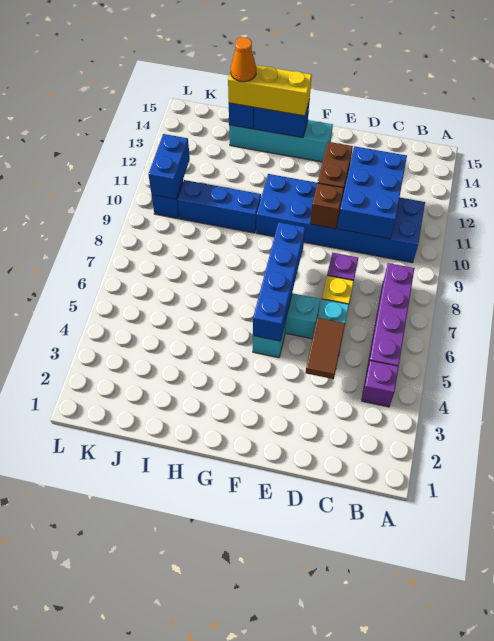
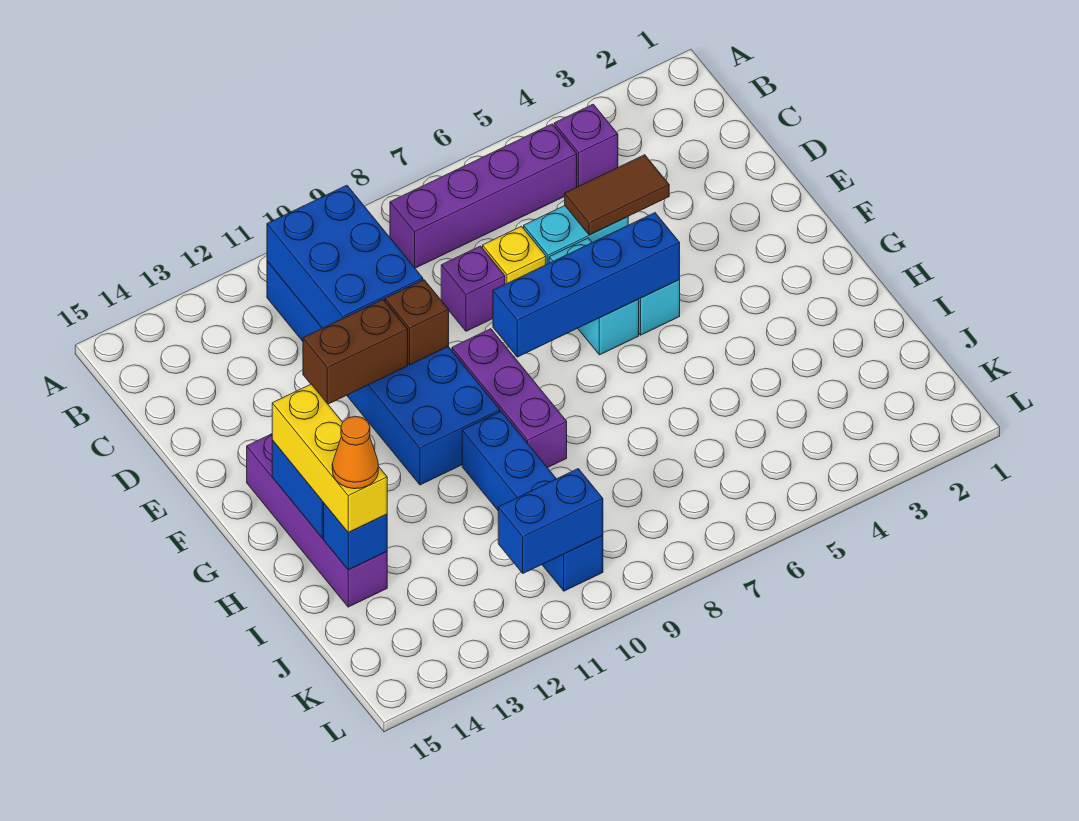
blue brick C10:D12 level 2 -> blue brick B10:D11 level 2
none -> purple brick F9:H9 level 1
cyan brick F14:I14 level 1 -> purple brick F14:I14 level 1

